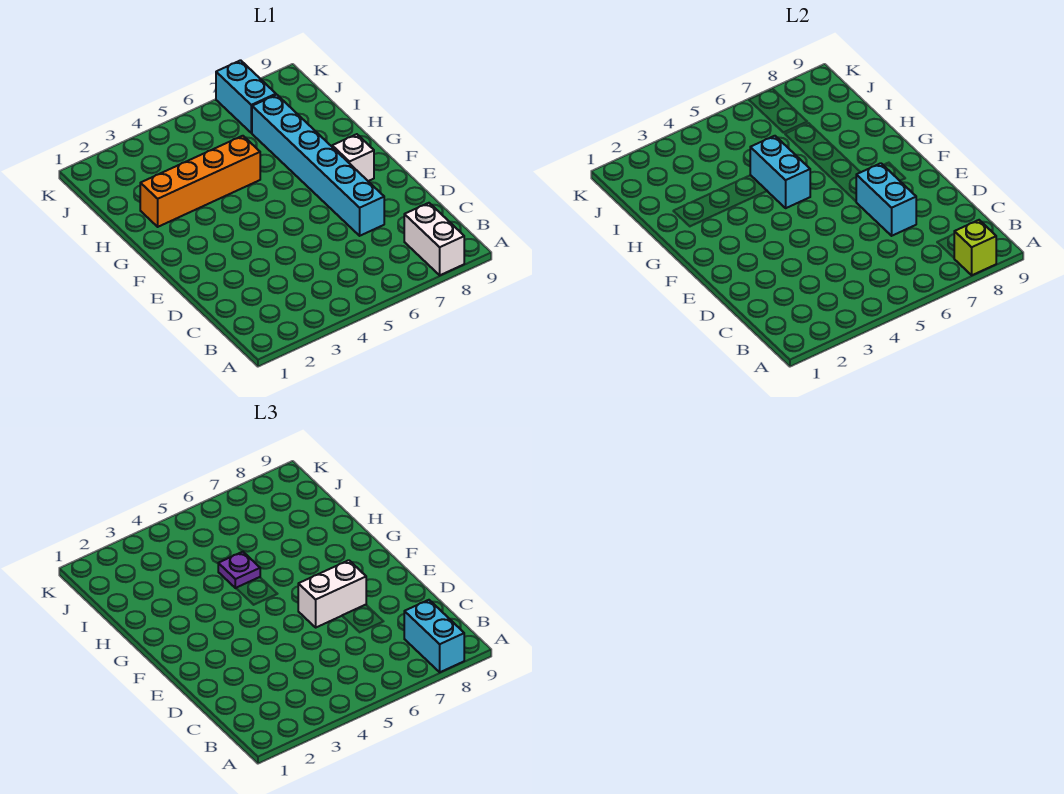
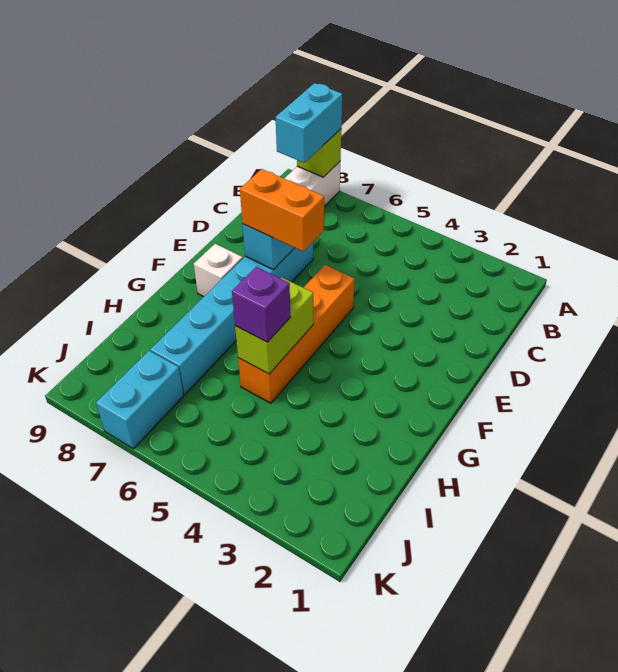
white brick E6:E7 level 3 -> orange brick E6:E7 level 3
cyan brick G5:H5 level 2 -> lime brick G5:H5 level 2
orange brick H2:H5 level 1 -> orange brick E5:H5 level 1
purple plate H5 level 3 -> purple brick H5 level 3

